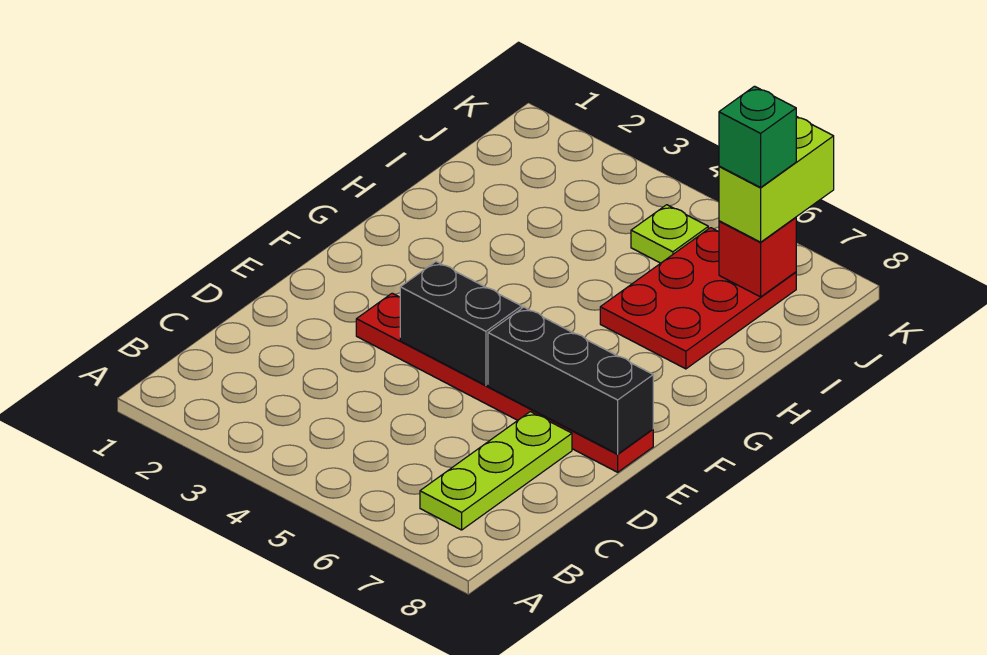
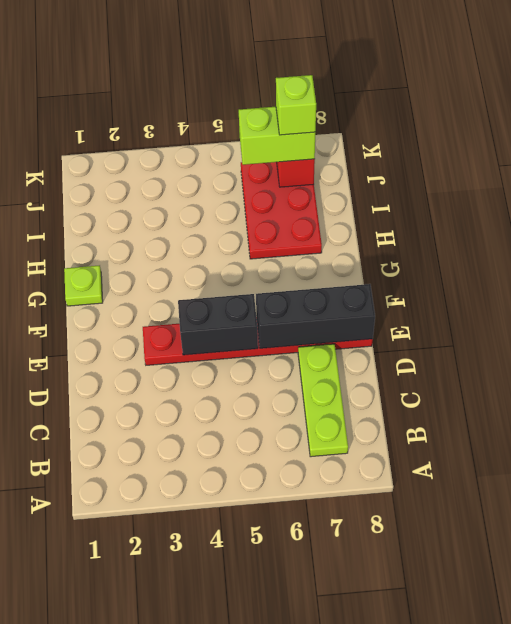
lime plate J5 level 1 -> lime plate G1 level 1
lime brick J7:K7 level 3 -> lime brick J6:J7 level 3
green brick J7 level 4 -> lime brick J7 level 4

